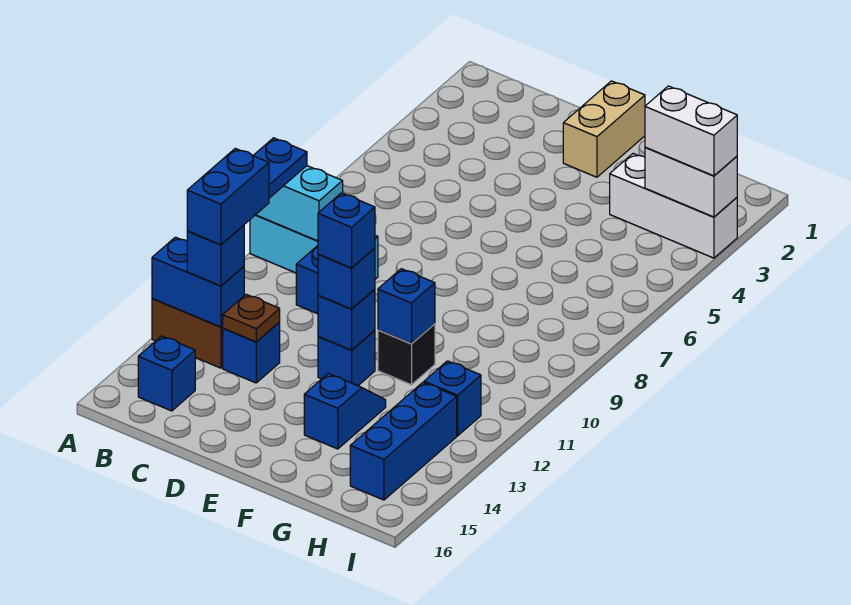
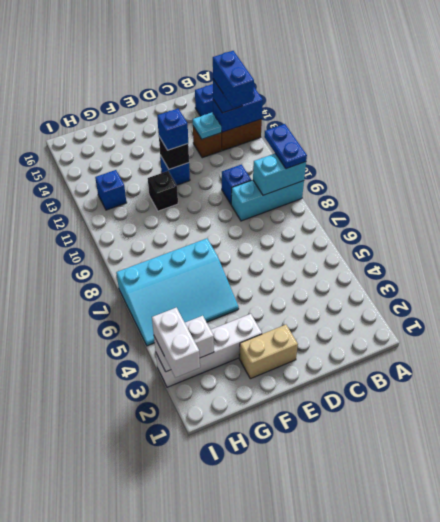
blue brick C13 level 1 -> brown brick C13 level 1
brown plate C13 level 2 -> cyan plate C13 level 2
tan brick E1:E2 level 1 -> tan brick E2:F2 level 1
blue brick E12 level 2 -> black brick E12 level 2
blue brick E12 level 4 -> none
none -> cyan slope F5:I7 level 1 top 7
blue brick F11 level 2 -> none
blue slope F13:F14 level 1 top 14 -> none
white brick G3:I3 level 1 -> white brick F3:I3 level 1
white brick H3:I3 level 3 -> white brick I2:I3 level 3
blue brick H13:H15 level 1 -> none

